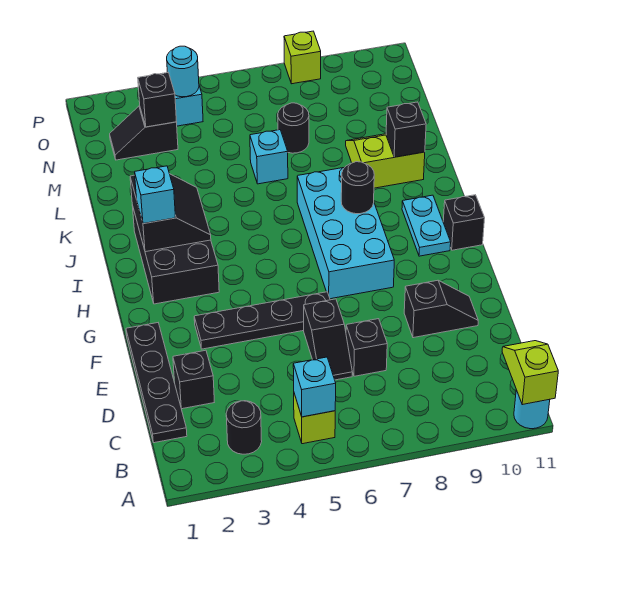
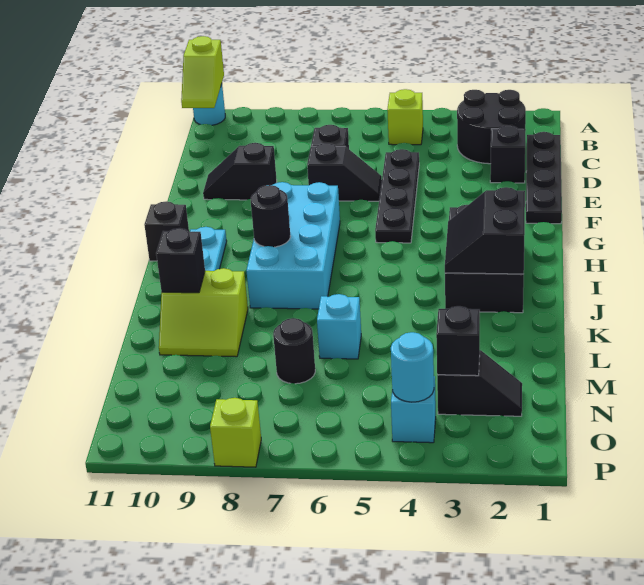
black round brick B3 level 1 -> black round brick B2:C3 level 1
cyan brick B5 level 2 -> none
black slope D6:E6 level 1 top E -> black slope E6:E7 level 1 top 7
black plate F3:F6 level 1 -> black plate D5:G5 level 1
cyan brick I2 level 3 -> none

